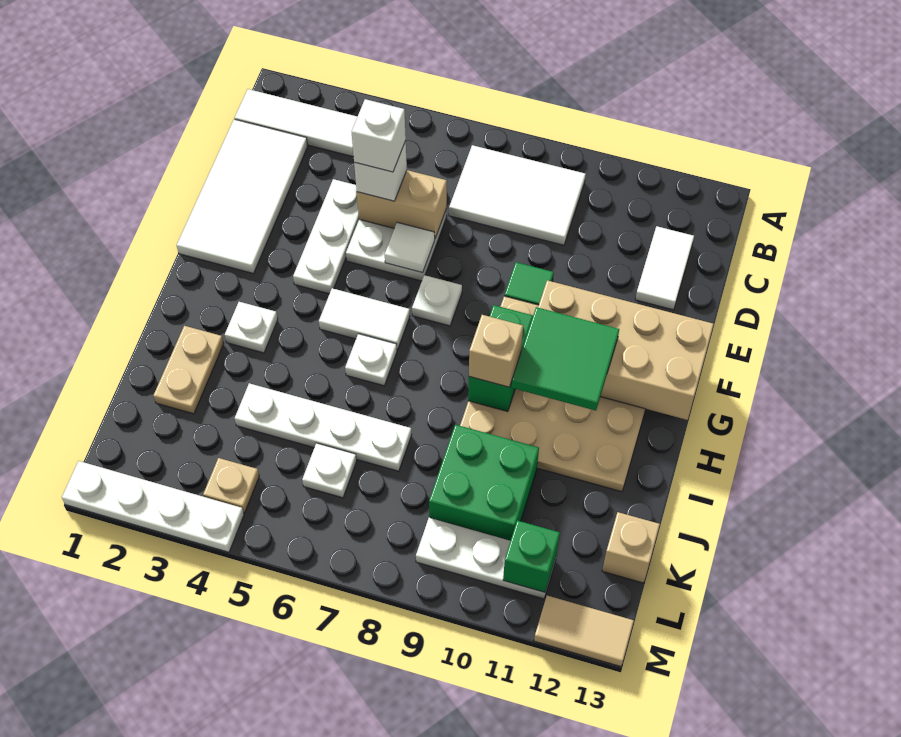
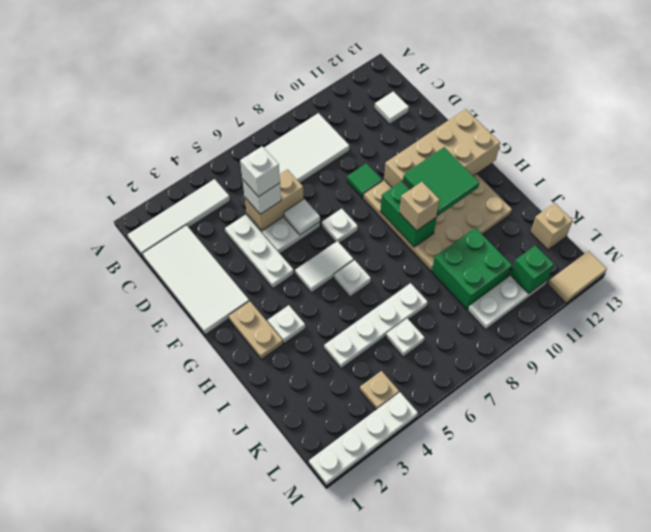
white tile C12:D12 level 1 -> white tile C12 level 1
tan plate I2:J2 level 1 -> tan plate G2:H2 level 1

